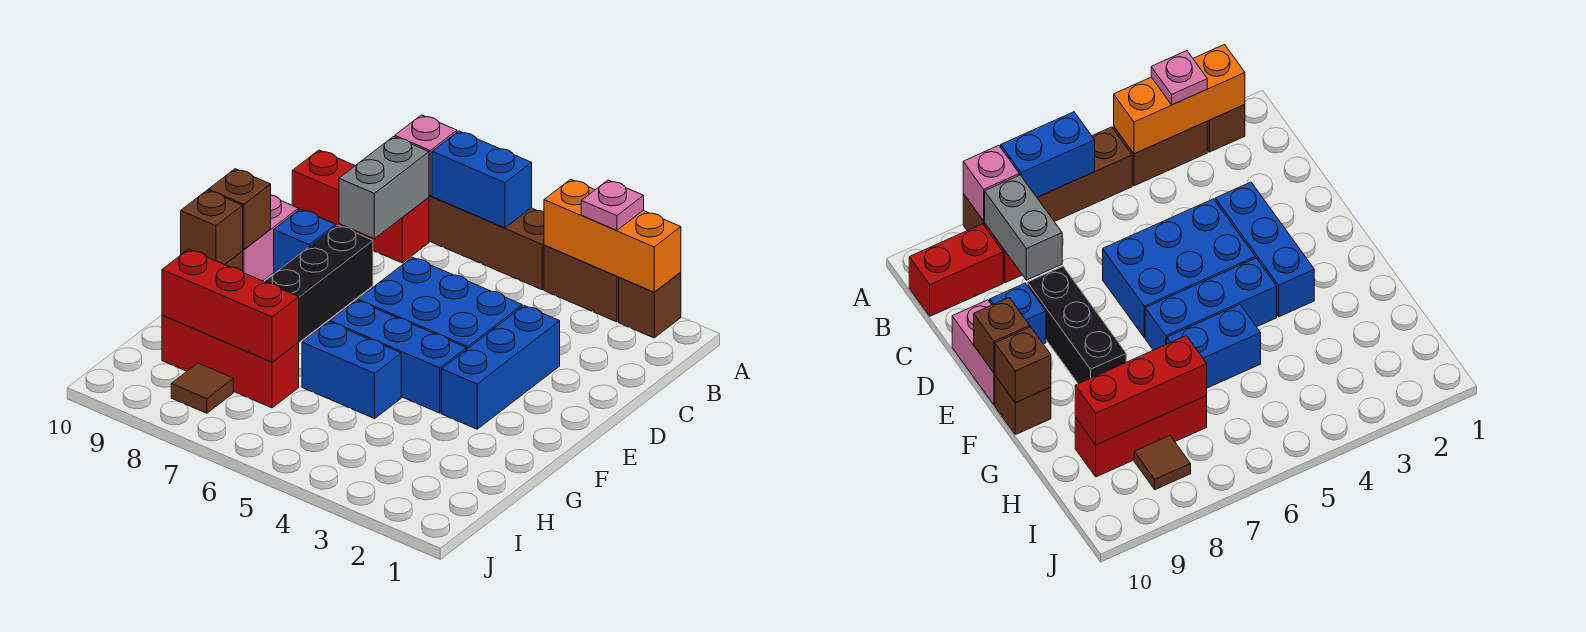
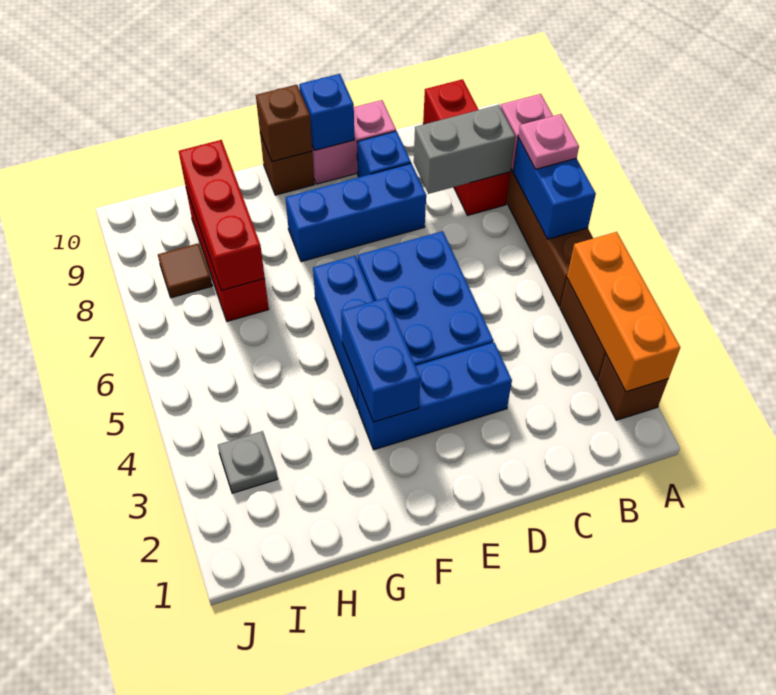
pink plate A3 level 3 -> pink plate A7 level 3
black brick D8:F8 level 1 -> blue brick D8:F8 level 1
brown brick E10 level 2 -> blue brick E10 level 2
blue brick G5:G6 level 1 -> blue brick F3:F4 level 2
none -> grey plate I3 level 1

